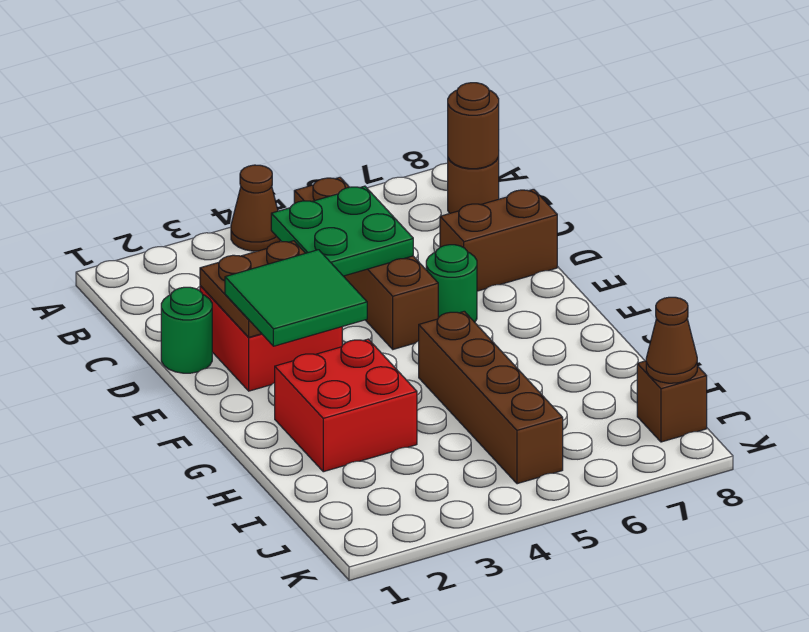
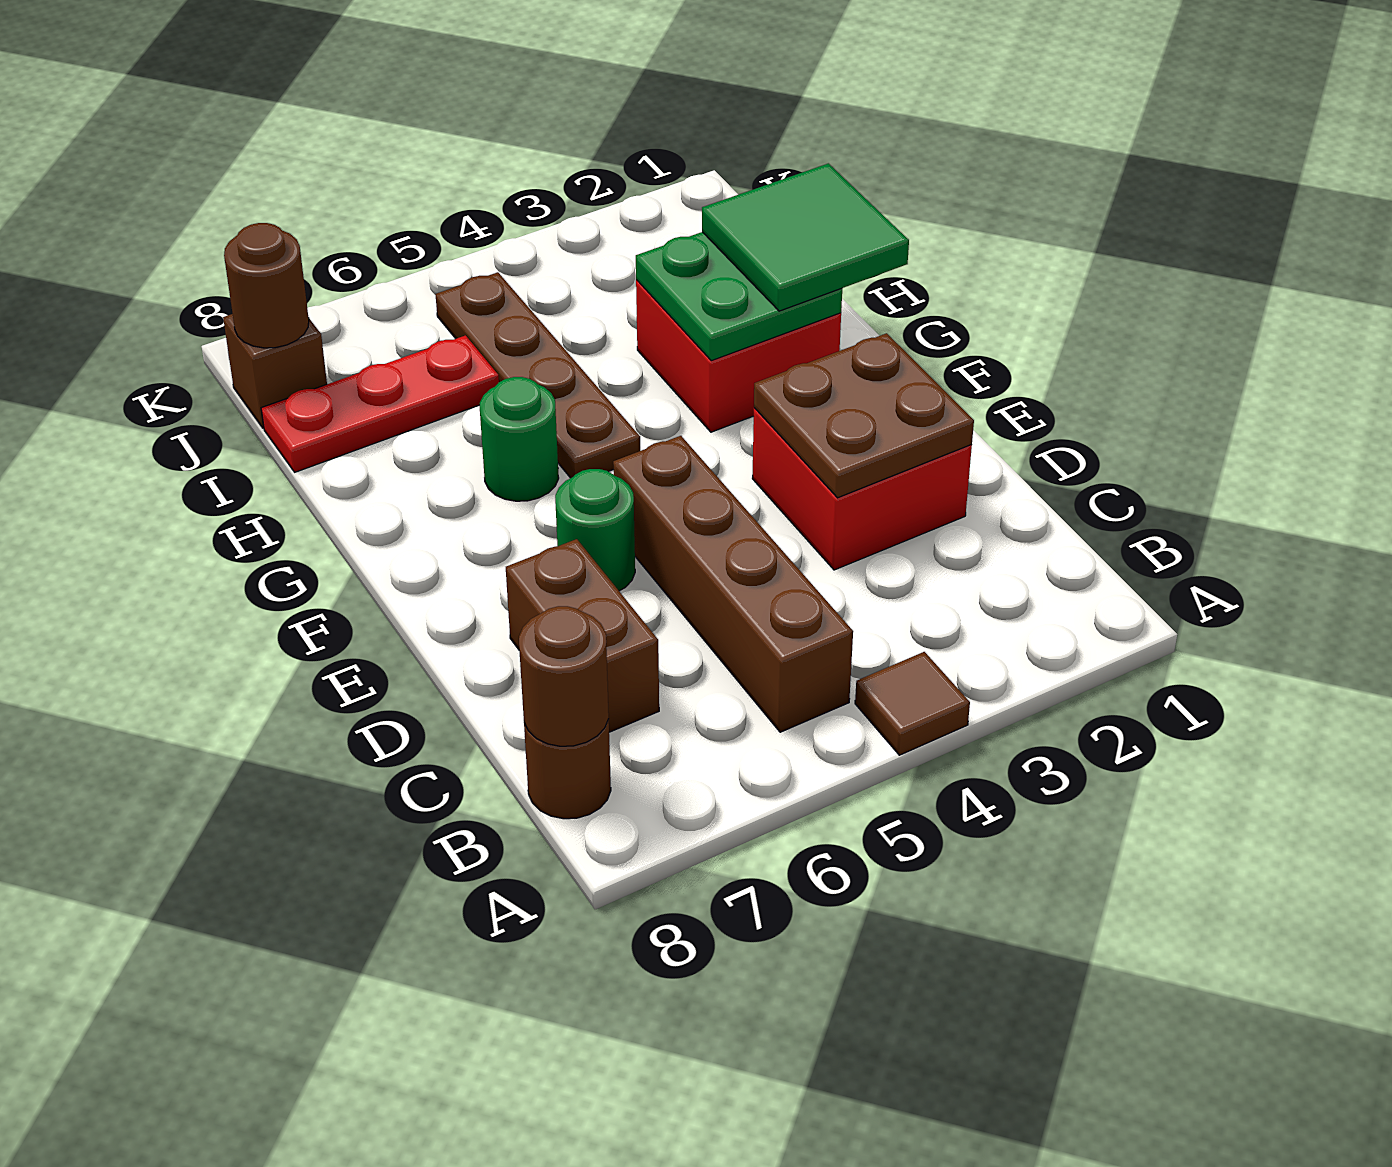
brown cone A4 level 1 -> brown tile A4 level 1
green plate C4:D5 level 2 -> green plate G2:H3 level 2
green round brick D1 level 1 -> green round brick G6 level 1
brown brick D7:D8 level 1 -> brown brick C7:D7 level 1
green tile E2:F3 level 3 -> green tile G1:H2 level 3
brown brick G5:J5 level 1 -> brown plate G5:J5 level 1
none -> red plate I6:I8 level 1
brown cone J8 level 2 -> brown round brick J8 level 2

